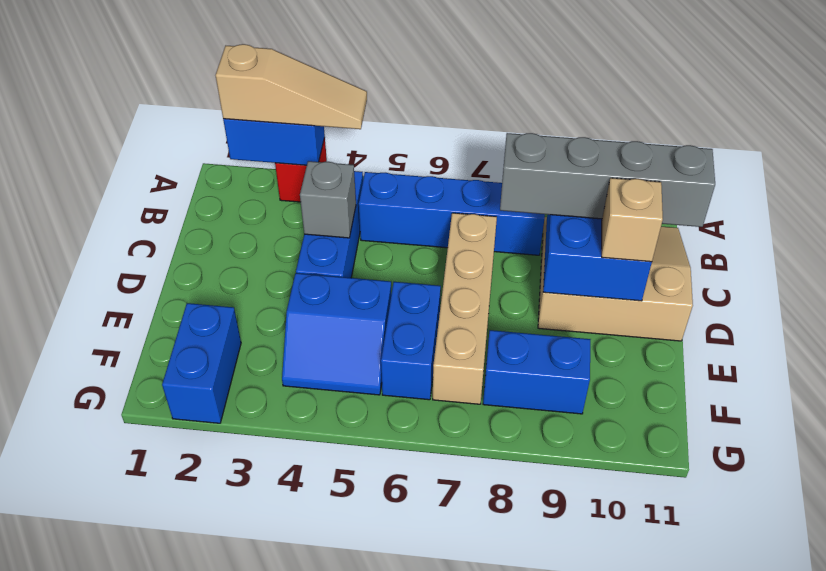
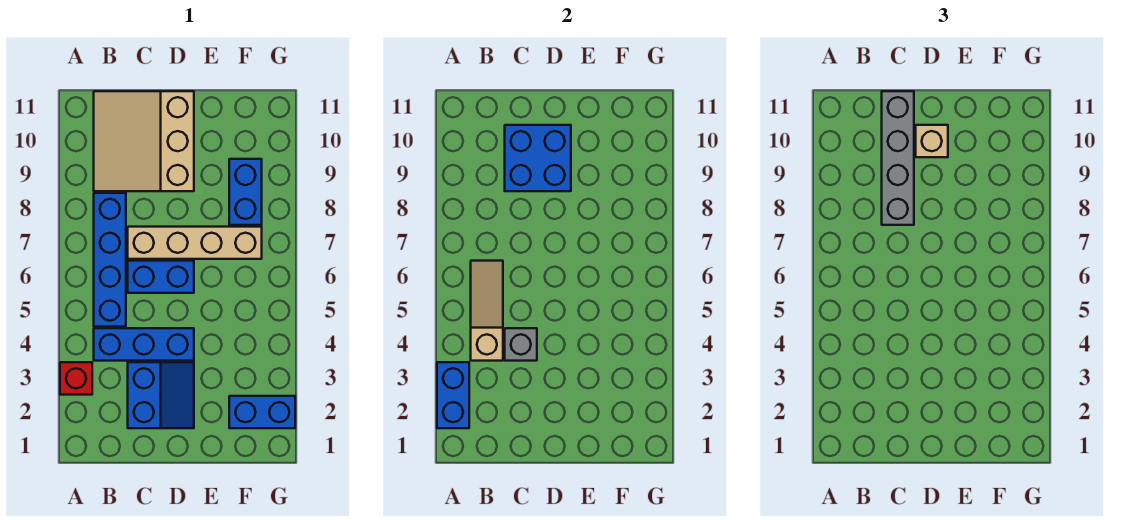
tan slope A2:A4 level 3 top 2 -> tan slope B4:B6 level 2 top 4
blue slope E4:F5 level 1 top E -> blue slope C2:D3 level 1 top C
blue brick E6:F6 level 1 -> blue brick C6:D6 level 1

